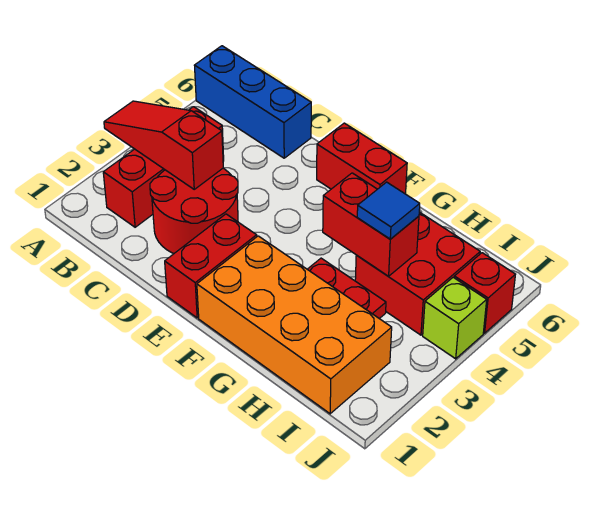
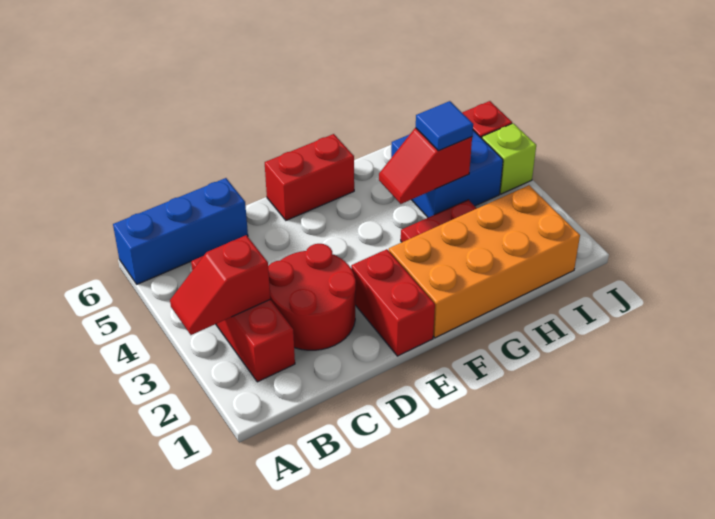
red slope A3:C3 level 2 top C -> red slope A3:B3 level 2 top B
red brick G4:H4 level 2 -> red slope G4:H4 level 2 top H
red brick H4:I5 level 1 -> blue brick H4:I5 level 1

